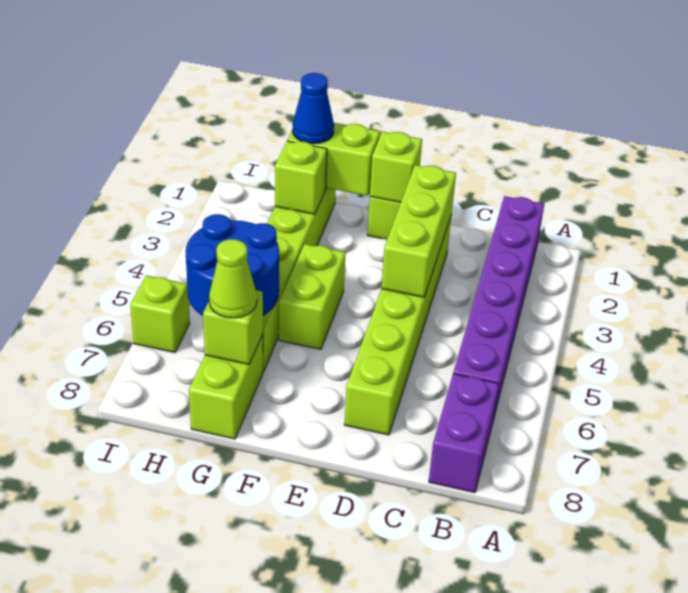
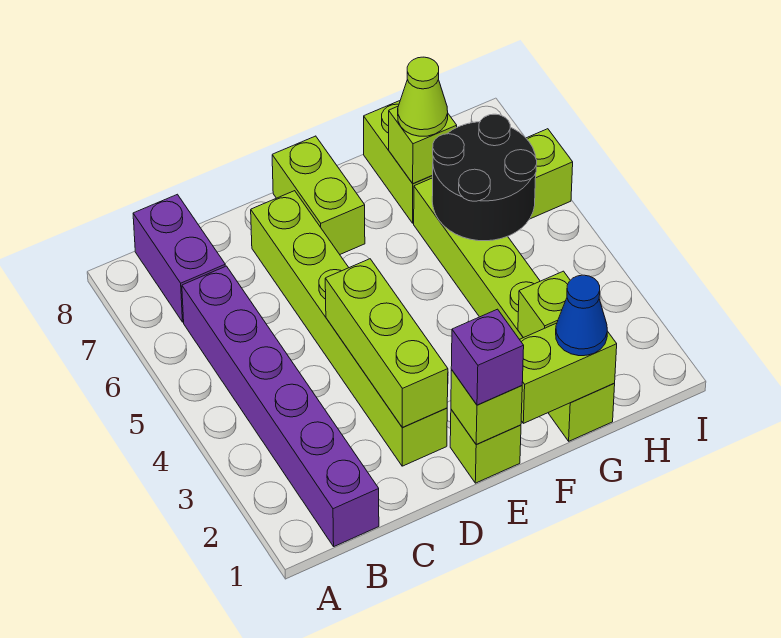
none -> purple brick E1 level 3
lime brick F4:F5 level 1 -> lime brick E7:E8 level 1
blue round brick G5:H6 level 2 -> black round brick G5:H6 level 2

